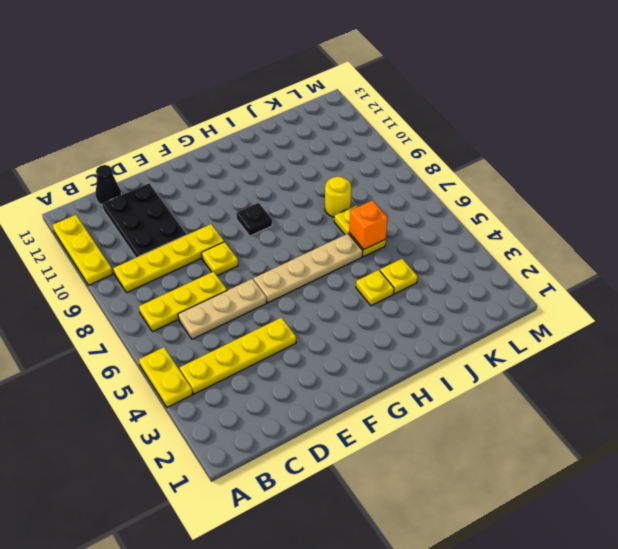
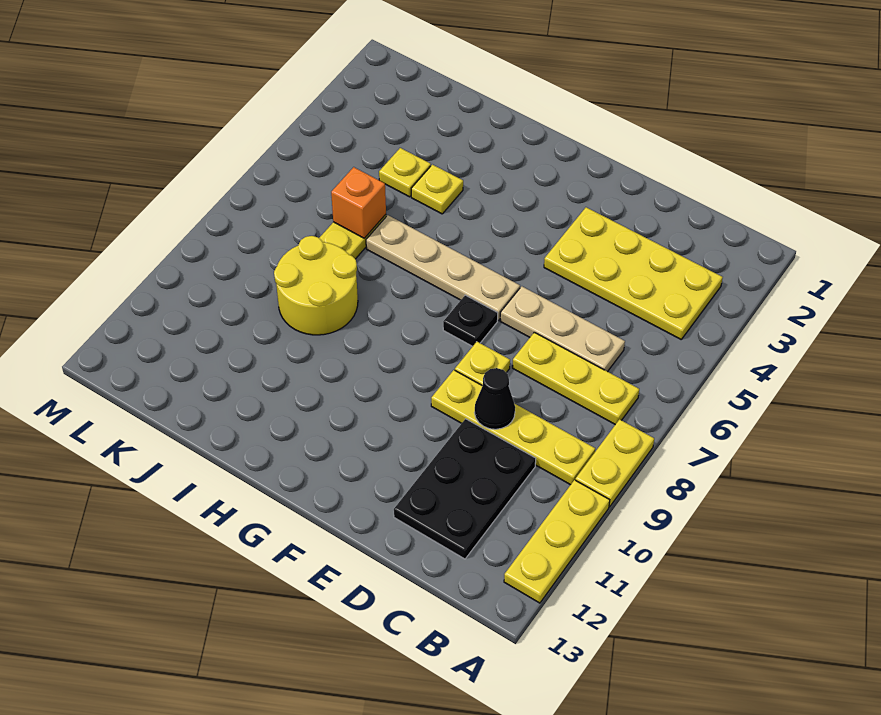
yellow plate A4:A5 level 1 -> yellow plate A8:A9 level 1
yellow plate B4:E4 level 1 -> yellow plate B3:E4 level 1
black cone C13 level 1 -> black cone D9 level 2
black plate G9 level 1 -> black plate F7 level 1
yellow round brick J8 level 1 -> yellow round brick I8:J9 level 1

